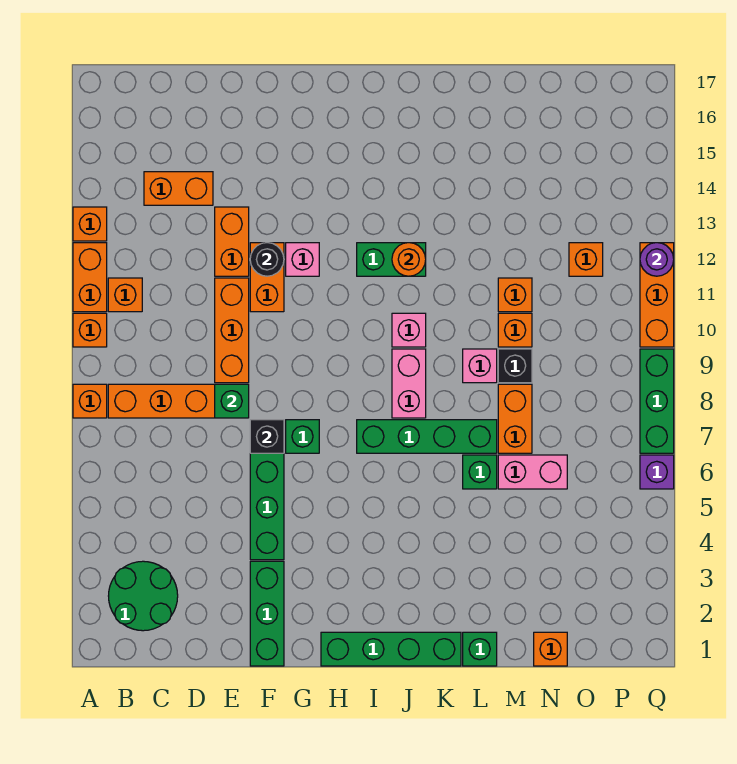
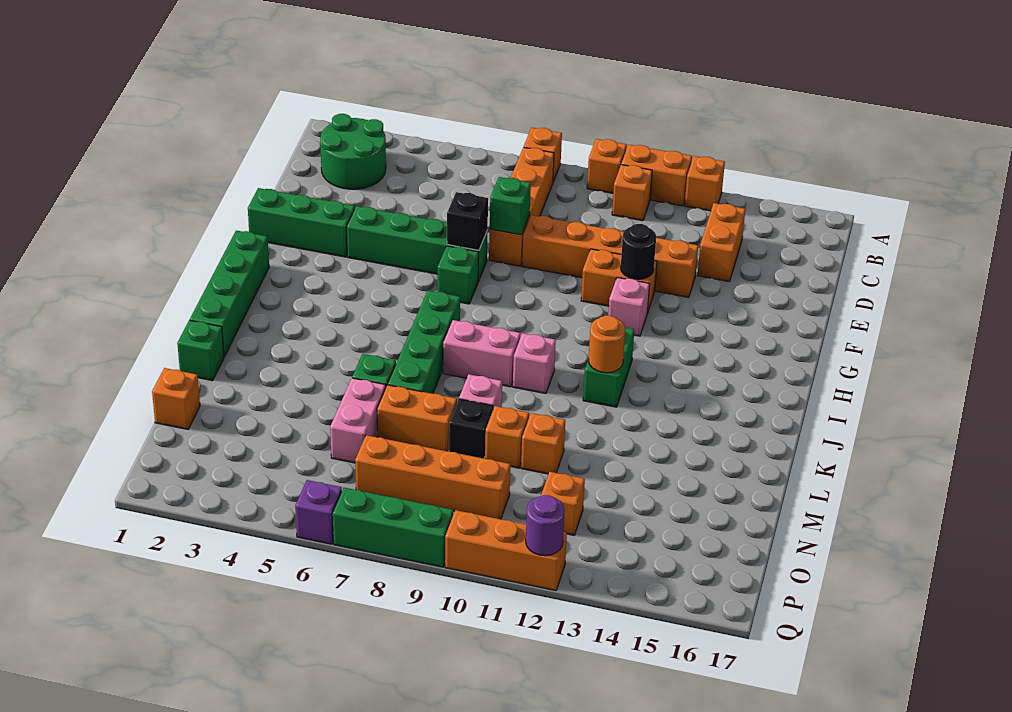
none -> orange brick O7:O10 level 1

